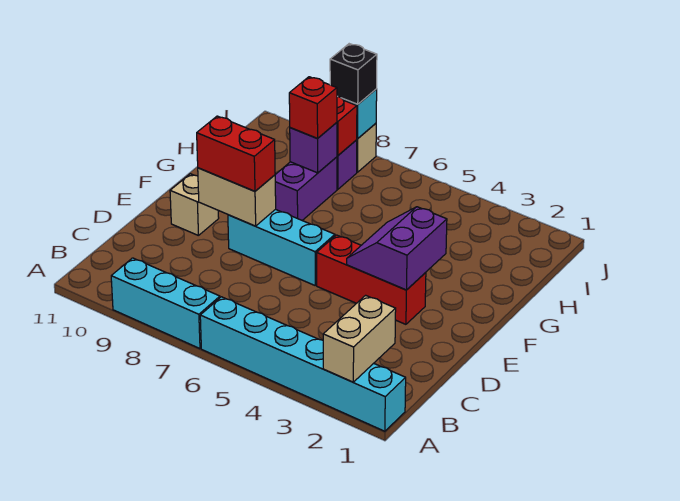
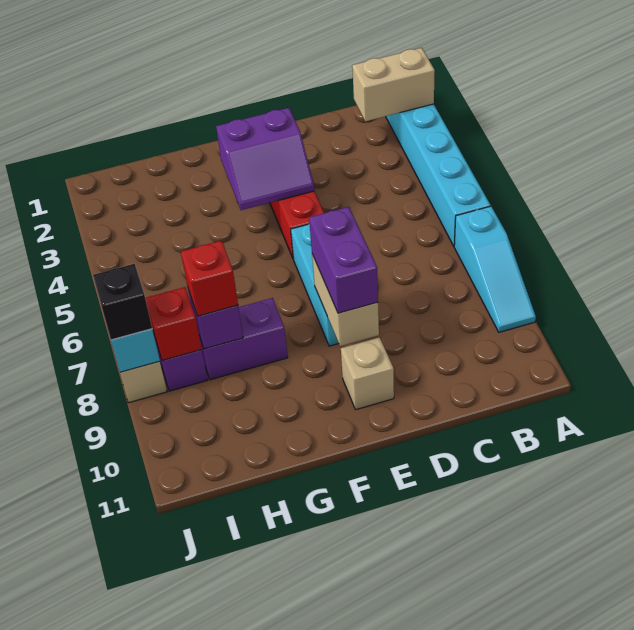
cyan brick A7:A9 level 1 -> cyan slope A7:A9 level 1 top 7
red brick E8:E9 level 3 -> purple brick E8:E9 level 3

